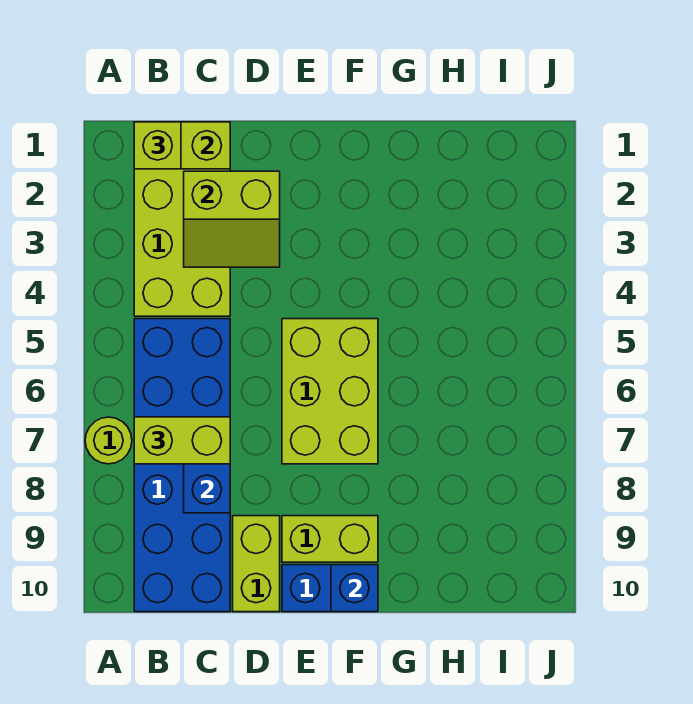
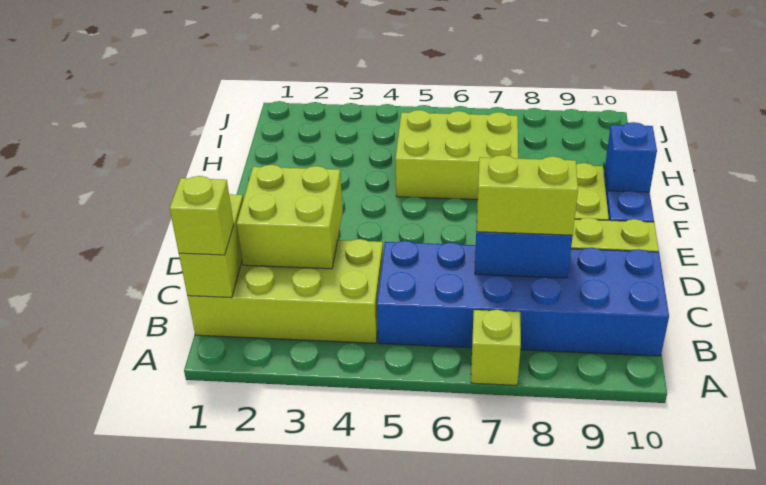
lime round brick A7 level 1 -> lime brick A7 level 1
lime brick B7:C7 level 3 -> lime brick C7:C8 level 3
lime slope C2:D3 level 2 top 2 -> lime brick C2:D3 level 2
lime brick E5:F7 level 1 -> lime brick G5:H7 level 1

